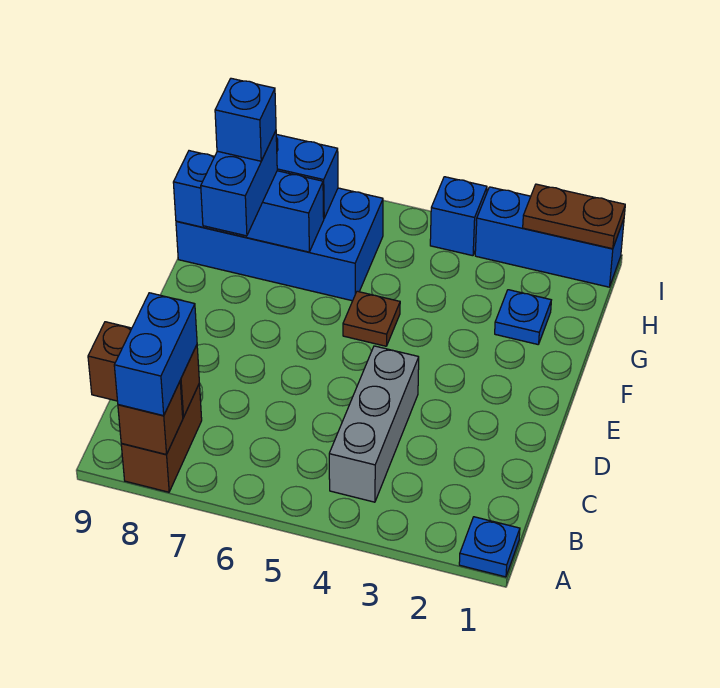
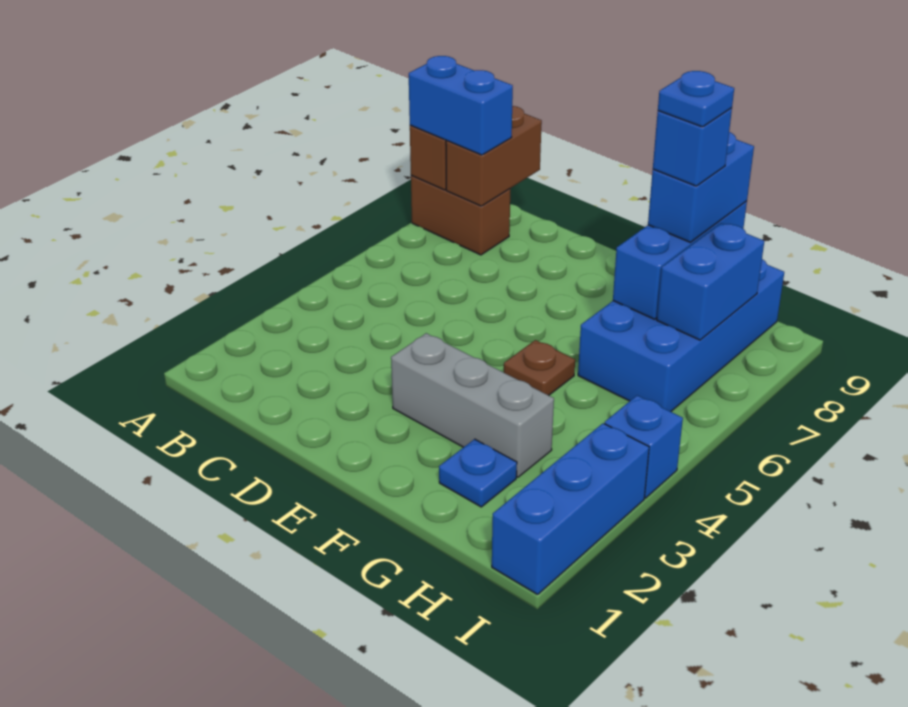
blue plate A1 level 1 -> blue plate G8 level 5
grey brick B4:D4 level 1 -> grey brick E3:G3 level 1
blue brick F8:G8 level 3 -> blue brick G8:G9 level 3
brown plate I1:I2 level 2 -> none

